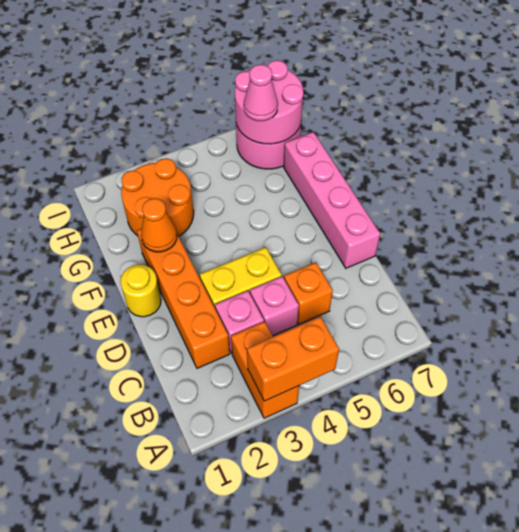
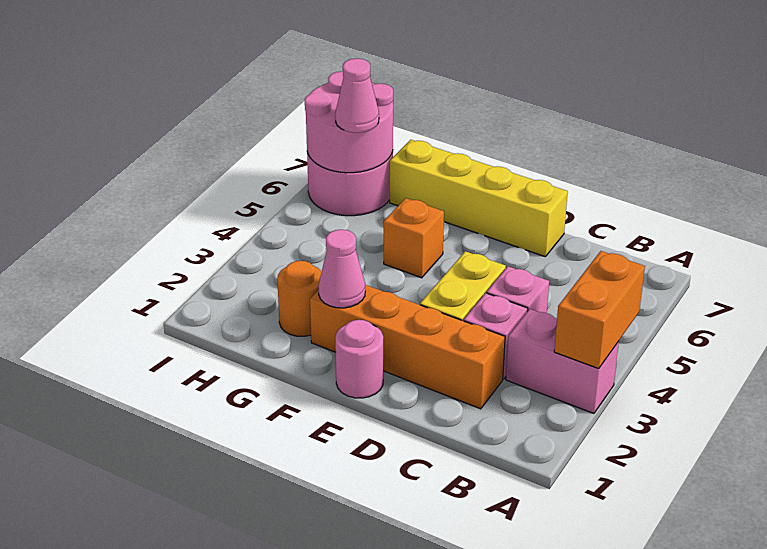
orange brick A3:B3 level 1 -> pink brick A3:B3 level 1
orange brick C5 level 1 -> orange brick F5 level 1
pink brick D7:G7 level 1 -> yellow brick D7:G7 level 1
yellow round brick E1 level 1 -> pink round brick E1 level 1
orange cone F2 level 2 -> pink cone F2 level 2
orange round brick G2:H3 level 1 -> orange round brick G2 level 1

